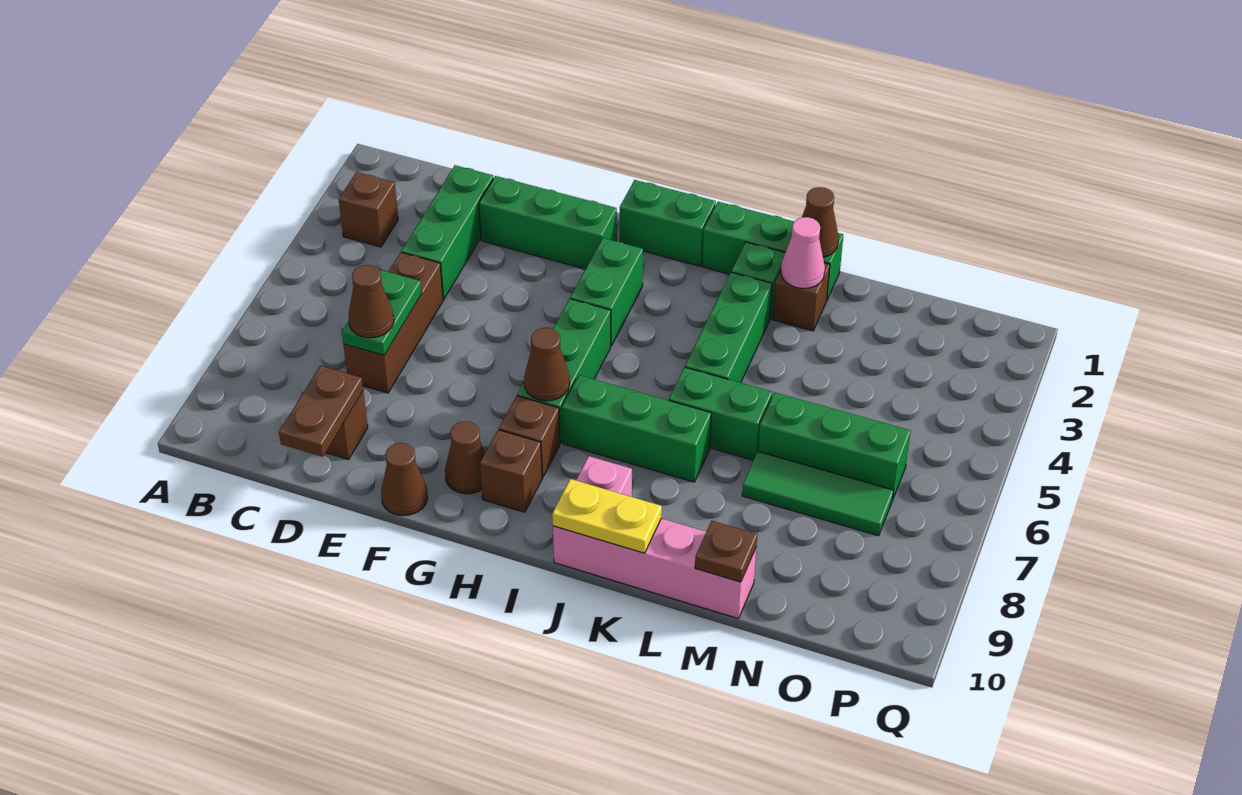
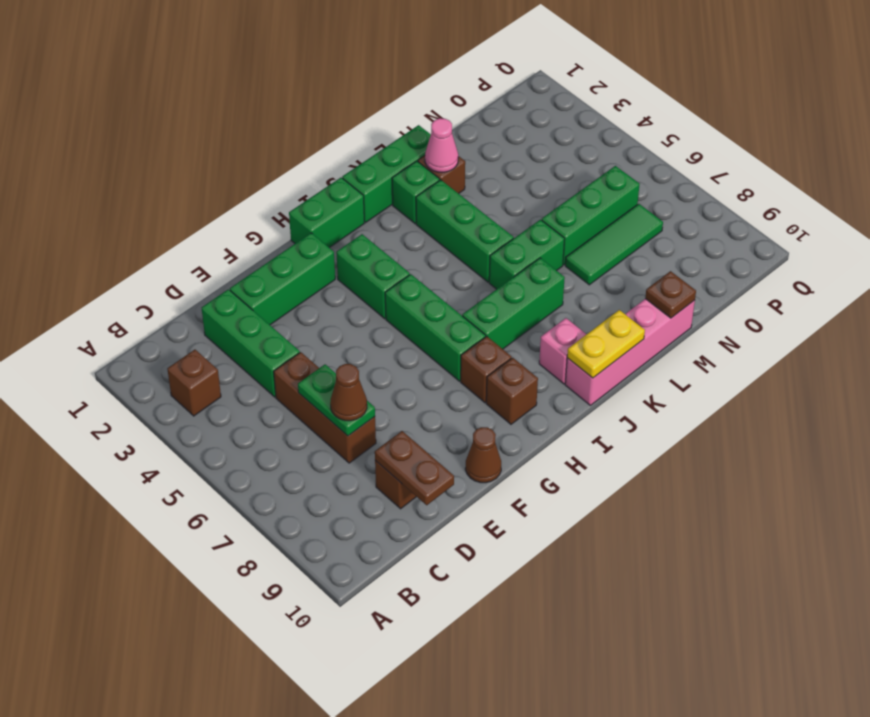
brown cone G9 level 1 -> none
brown cone H7 level 2 -> none
brown cone L1 level 2 -> none

